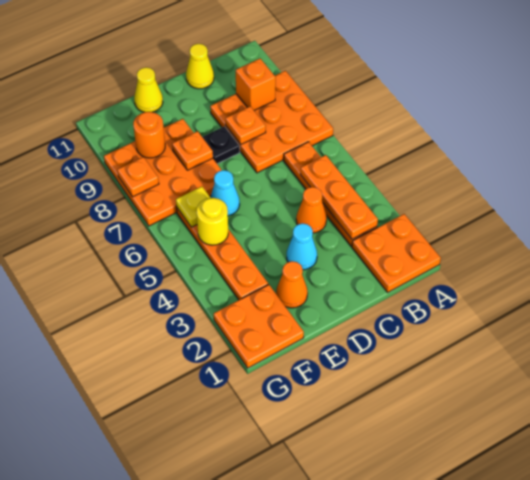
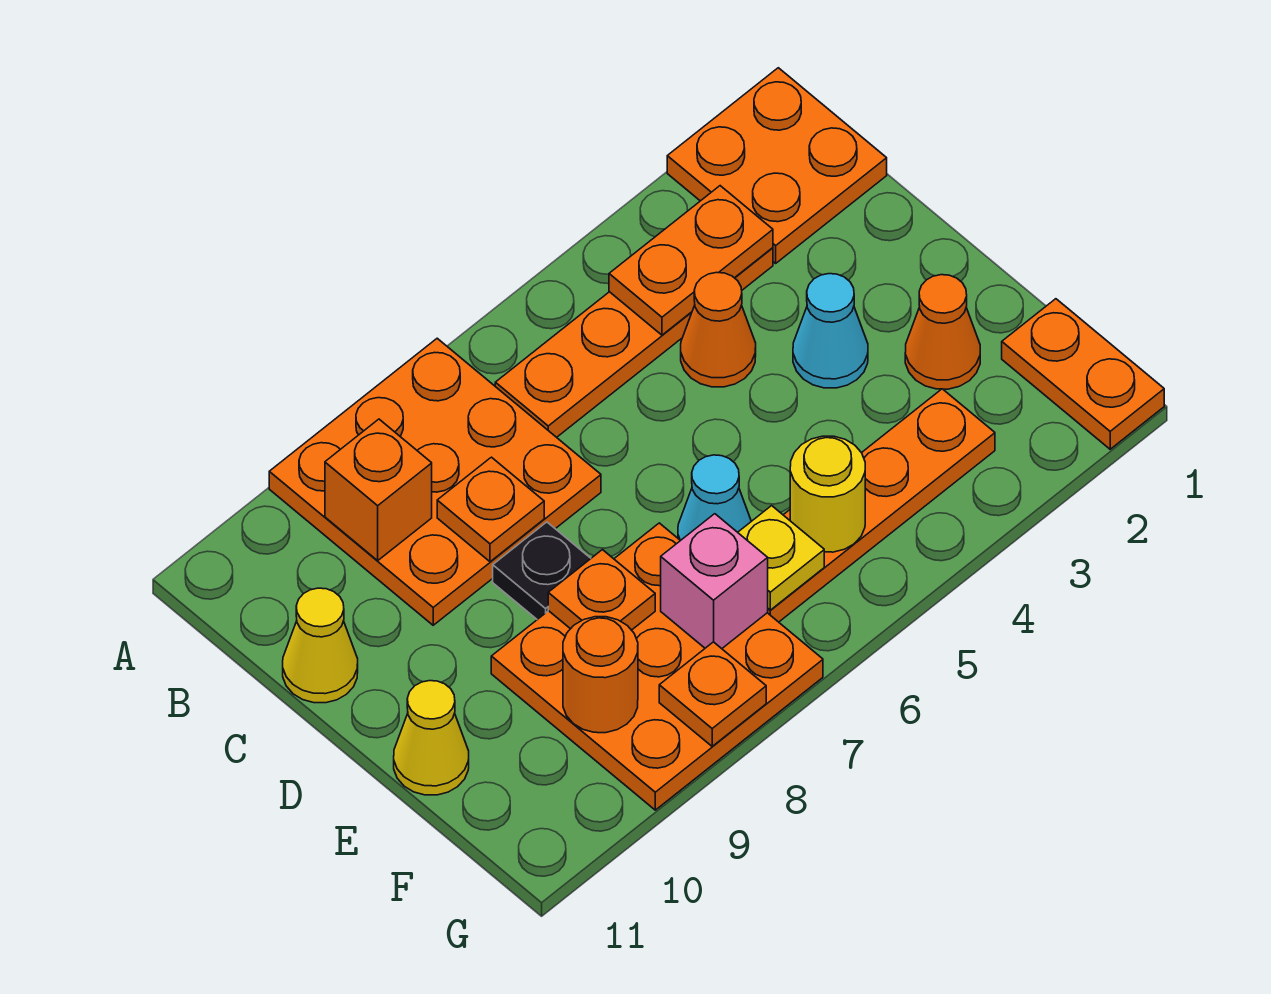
orange plate B3:B5 level 2 -> orange plate B3:B4 level 2
orange plate F1:G2 level 1 -> orange plate F1:G1 level 1
none -> pink brick F7 level 2

